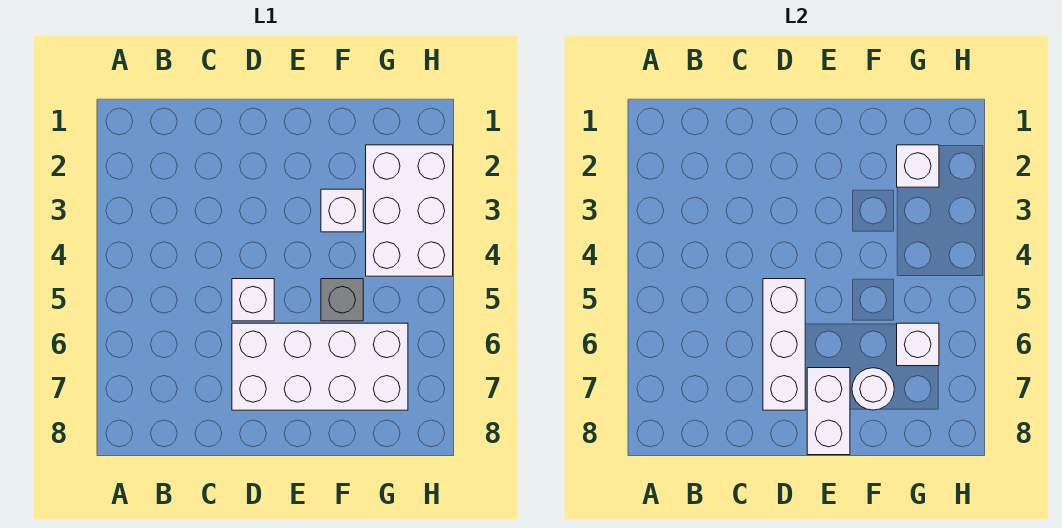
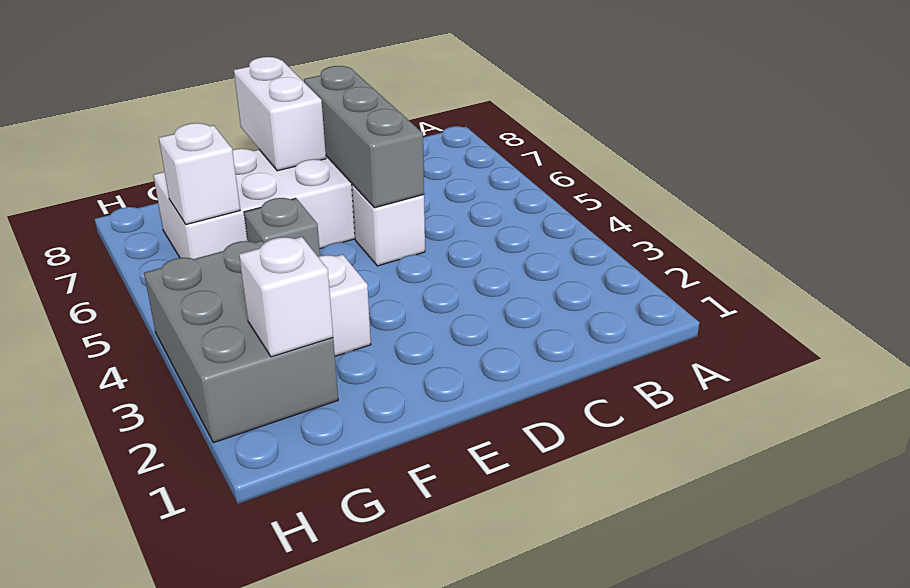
white brick D5:D7 level 2 -> grey brick D5:D7 level 2
white round brick F7 level 2 -> none
white brick G2:H4 level 1 -> grey brick G2:H4 level 1

